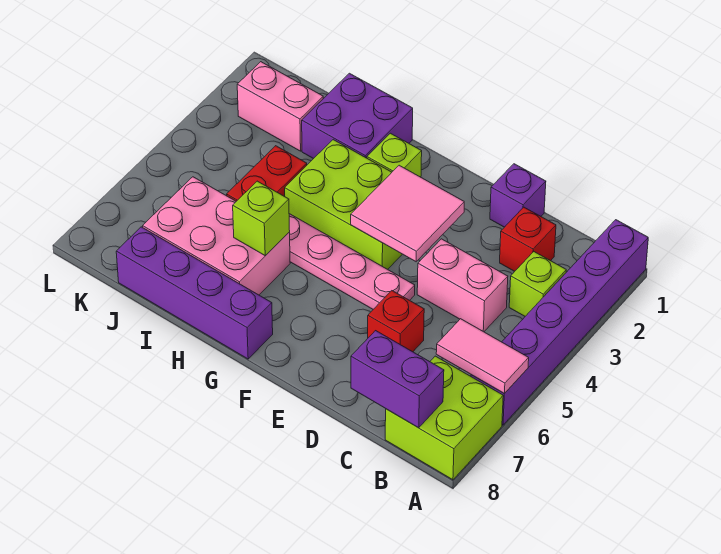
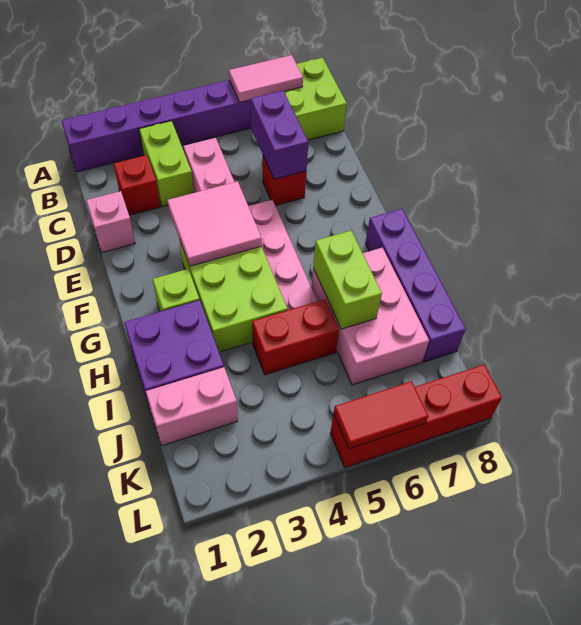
pink tile A6:B6 level 2 -> pink tile A6:A7 level 2
lime brick B3 level 1 -> lime brick B3:C3 level 1
purple brick B8:C8 level 2 -> purple brick C6:D6 level 2
purple brick D1 level 1 -> pink brick D1 level 1
lime brick H6 level 2 -> lime brick H6:I6 level 2
pink brick J2:K2 level 1 -> pink brick J1:J2 level 1
none -> red brick L5:L8 level 1
none -> red tile L5:L6 level 2

